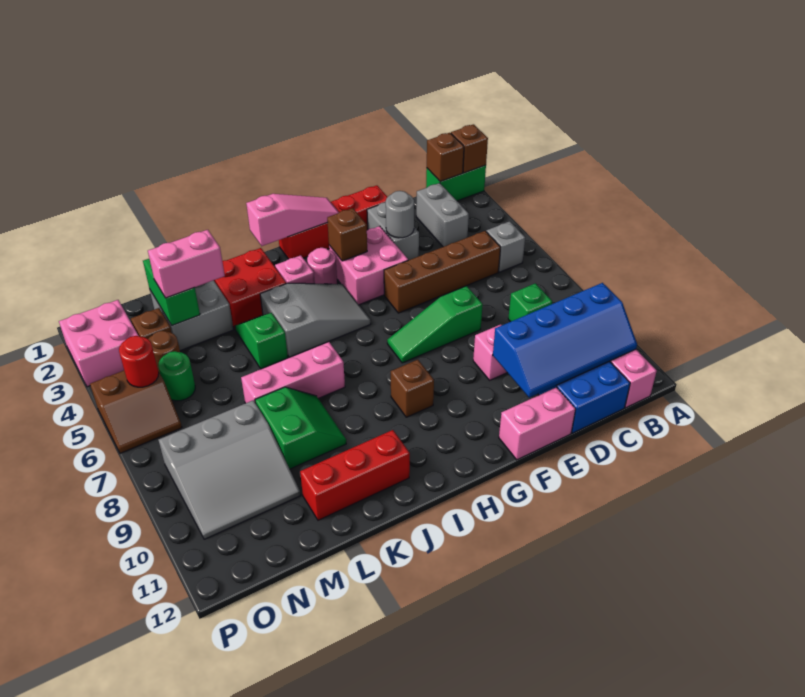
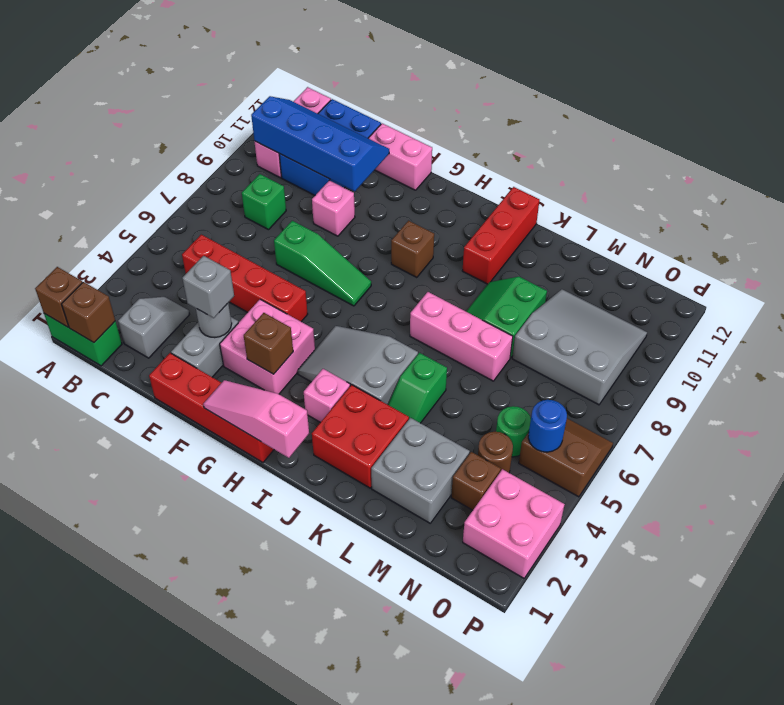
grey brick B5 level 1 -> grey brick E3 level 3
grey brick C2:C3 level 1 -> grey slope C2:C3 level 1 top 2
brown brick C5:F5 level 1 -> red brick C5:F5 level 1
pink round brick H3 level 1 -> none
red brick J11:L11 level 1 -> red brick J10:J12 level 1
pink brick L3:M3 level 3 -> none
green brick M2:M3 level 2 -> none
red round brick O5 level 2 -> blue round brick O5 level 2

